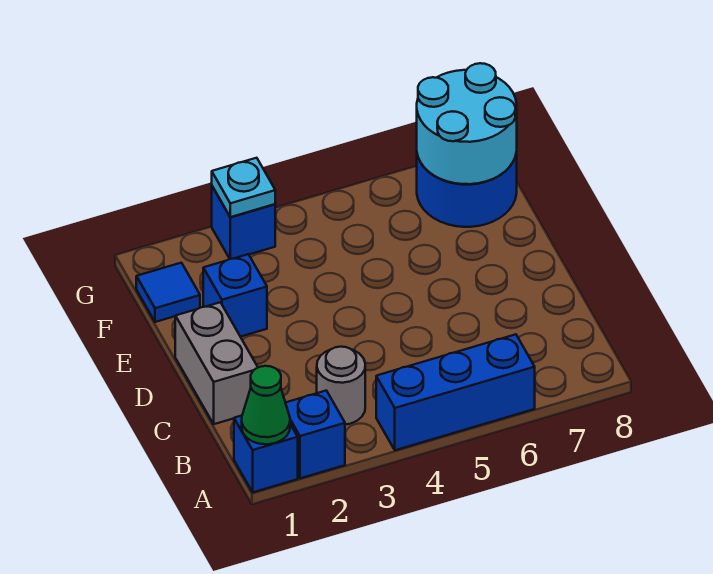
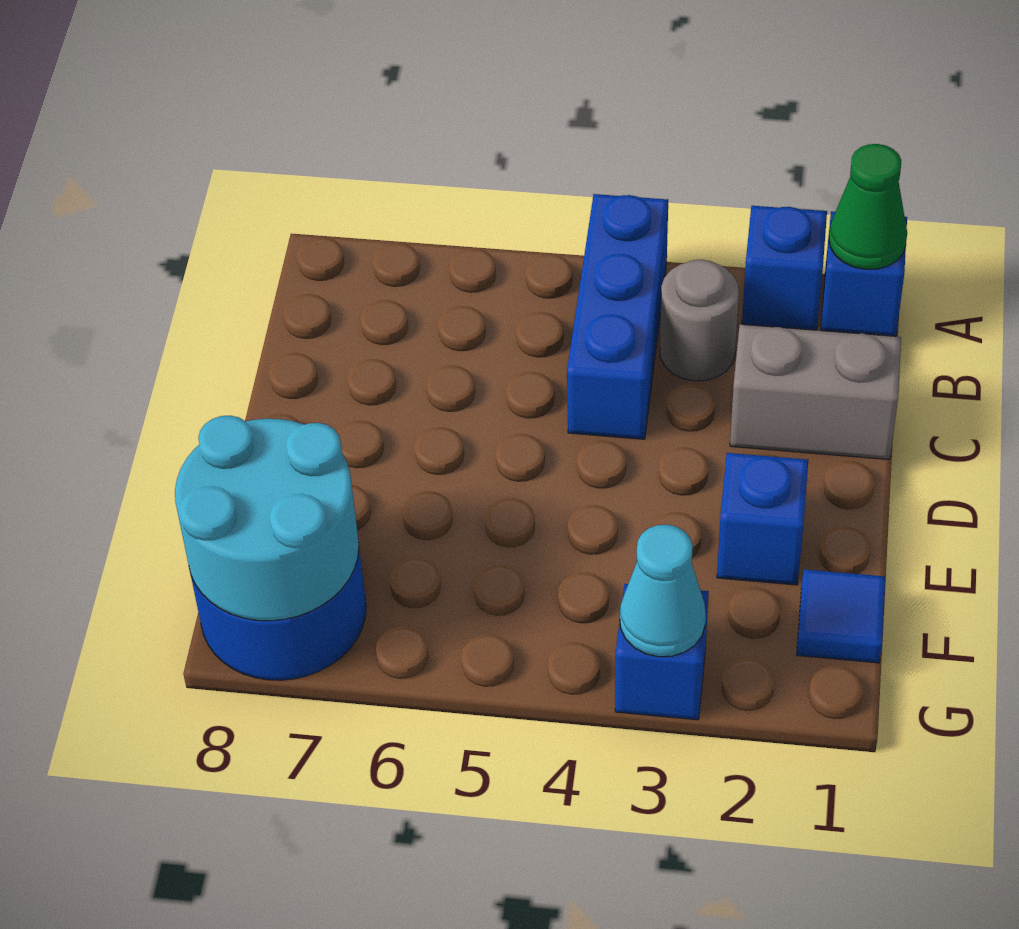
blue brick A4:A6 level 1 -> blue brick A4:C4 level 1
grey brick C1:D1 level 1 -> grey brick C1:C2 level 1
cyan plate G3 level 2 -> cyan cone G3 level 2

